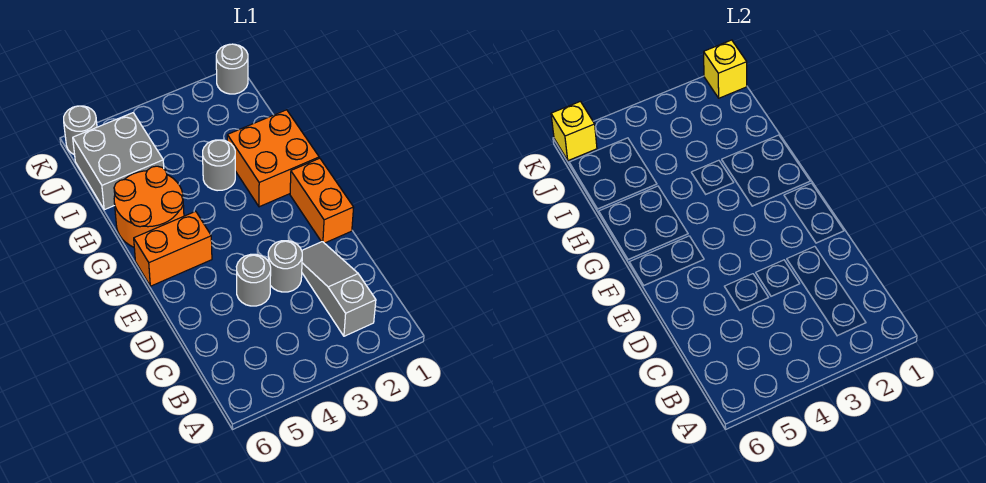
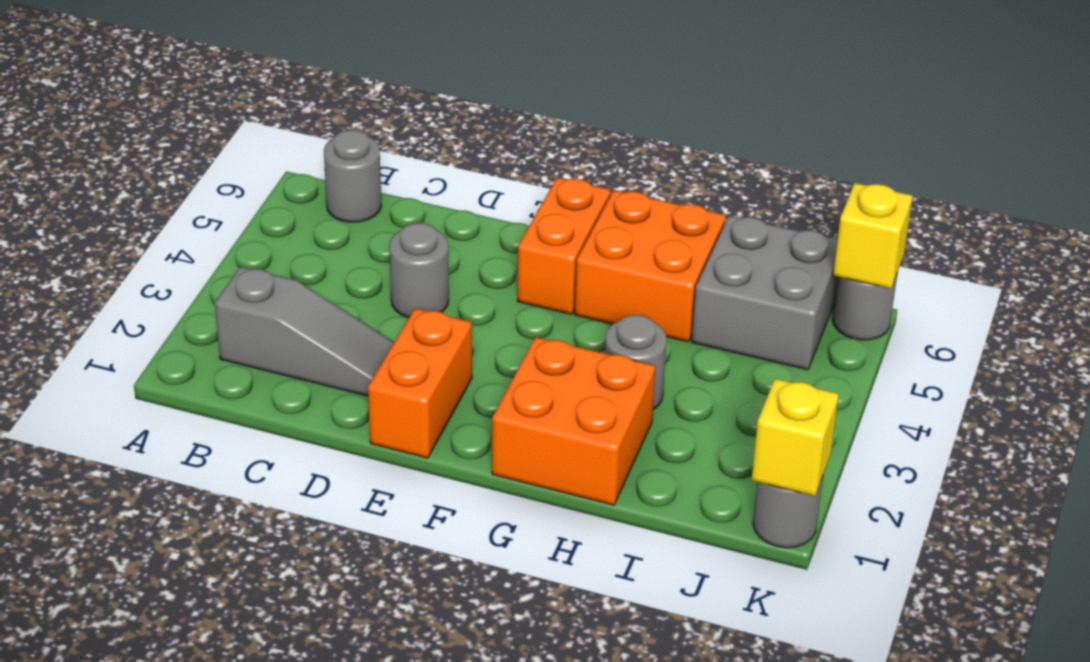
grey round brick D3 level 1 -> grey round brick B6 level 1
orange brick E1:F1 level 1 -> orange brick E1:E2 level 1
orange round brick G5:H6 level 1 -> orange brick G5:H6 level 1

